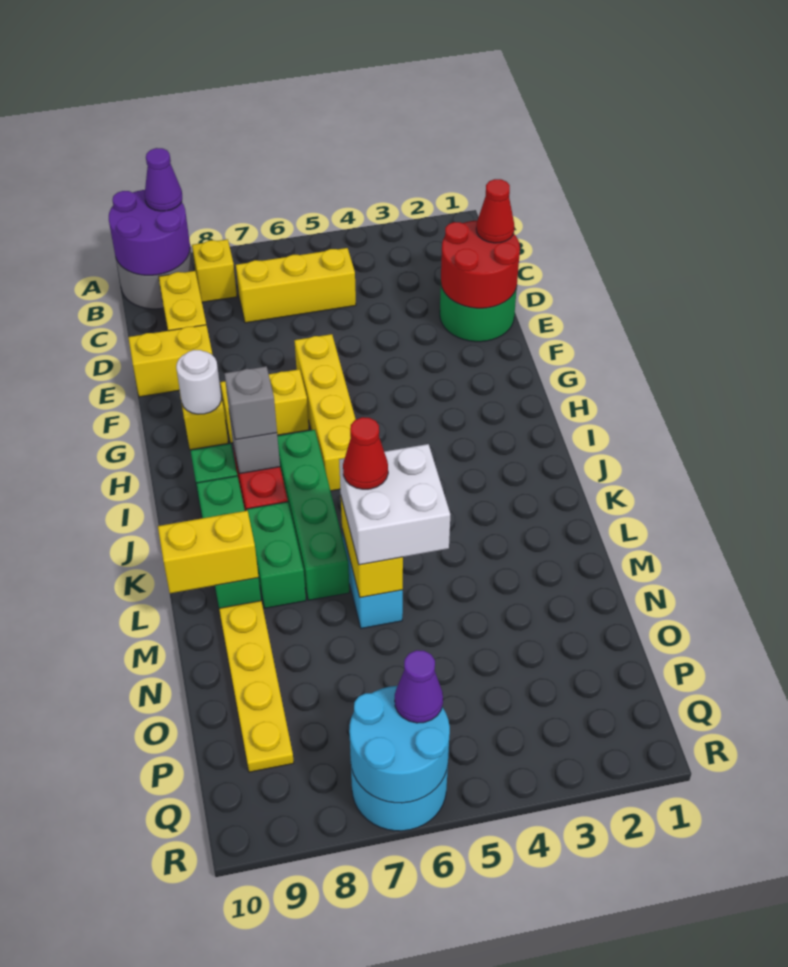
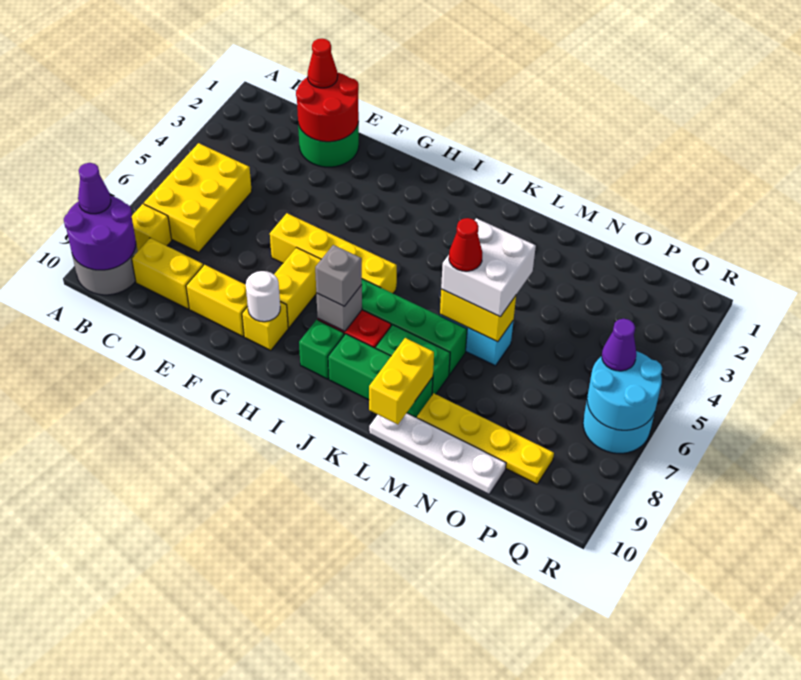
yellow brick C5:C7 level 1 -> yellow brick B5:C7 level 1
yellow brick E9:E10 level 1 -> yellow brick E9:F9 level 1
none -> white plate L10:O10 level 1

